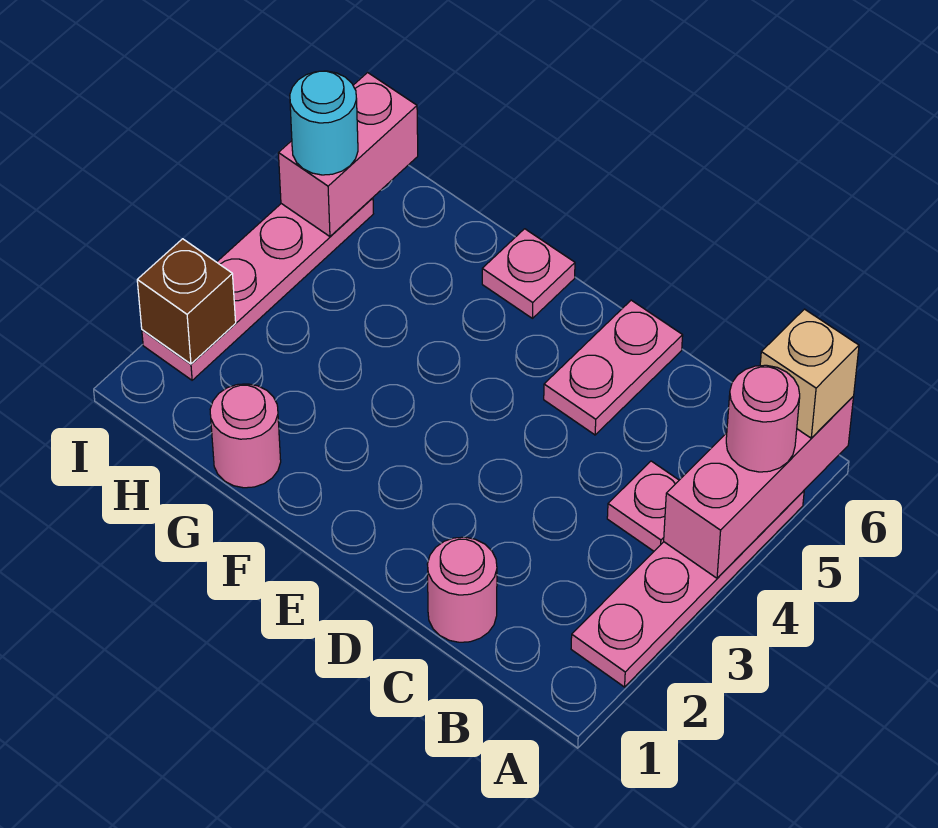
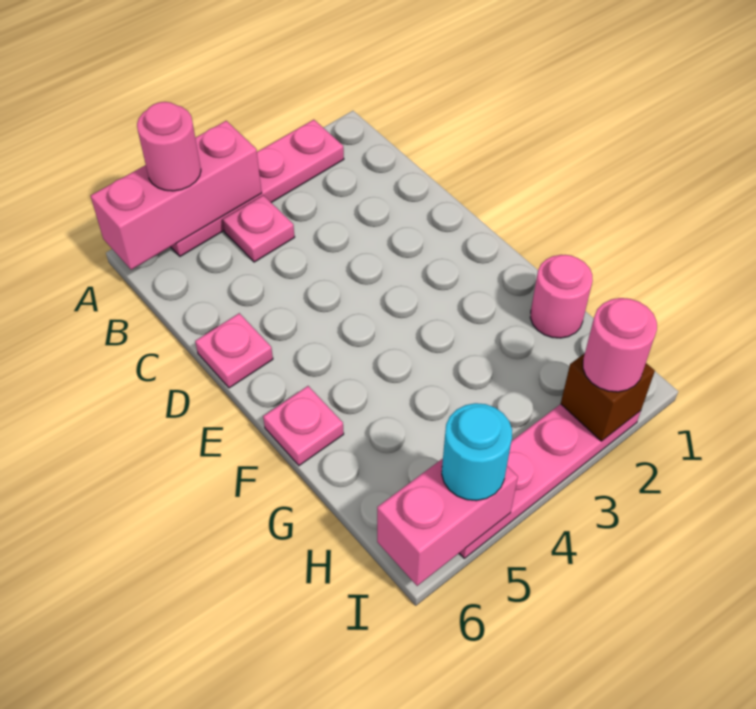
tan brick A6 level 3 -> none
pink round brick C1 level 1 -> pink round brick I2 level 3
pink plate D5:D6 level 1 -> pink plate D6 level 1

